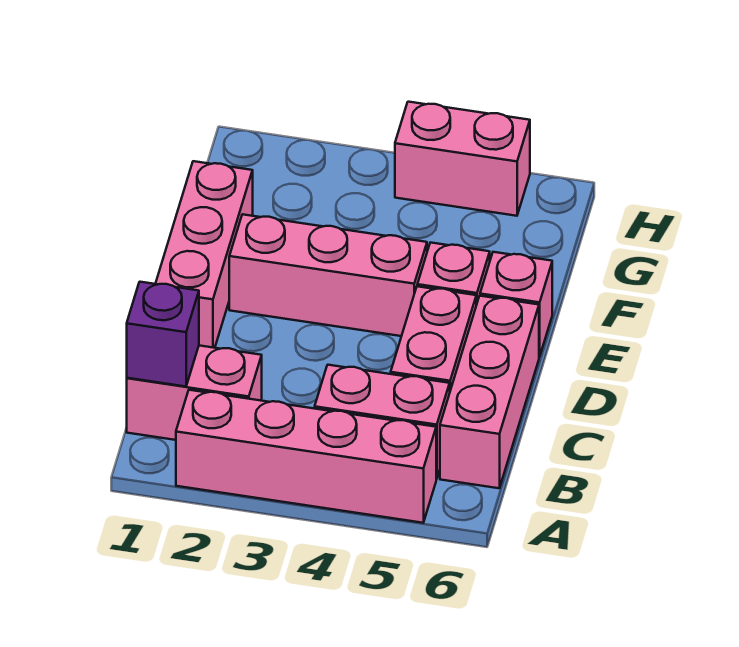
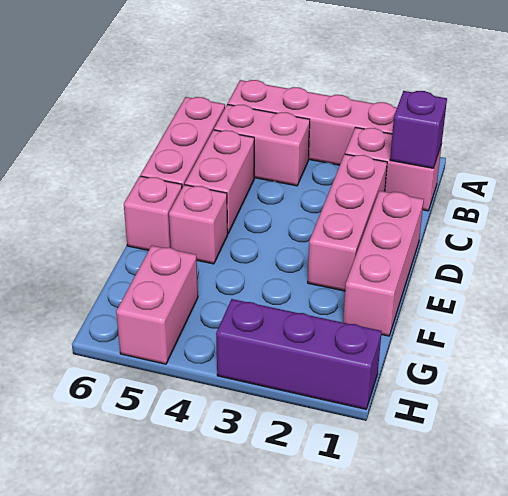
pink brick E2:E4 level 1 -> pink brick C2:E2 level 1
none -> purple brick H1:H3 level 1
pink brick H4:H5 level 1 -> pink brick G5:H5 level 1

